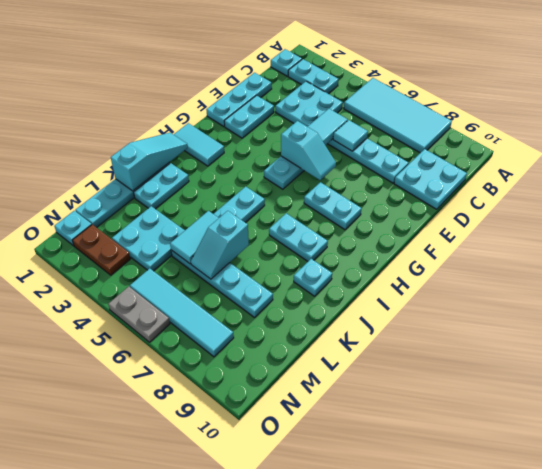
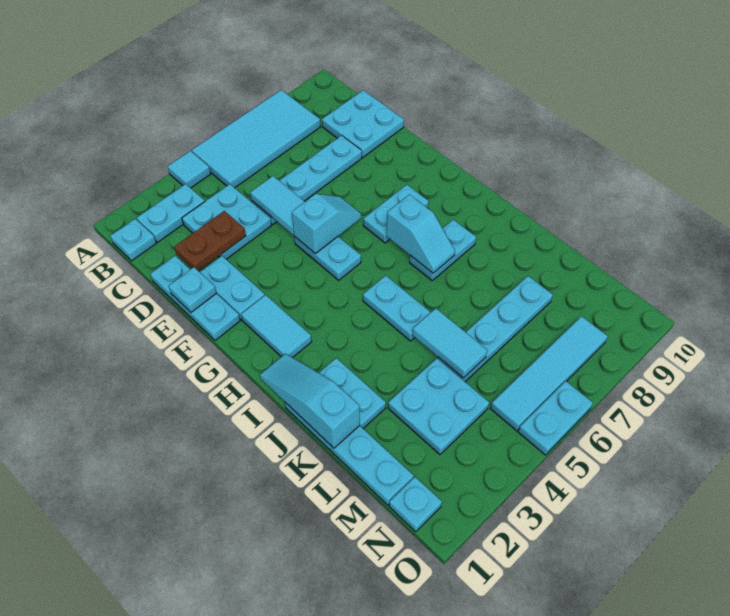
cyan tile D6 level 2 -> cyan tile A4 level 1
cyan tile H1:H2 level 1 -> cyan tile G2:H2 level 1
cyan plate J9 level 1 -> cyan plate E1 level 2
cyan slope K6:L6 level 2 top K -> cyan slope H7:I7 level 2 top H
brown plate N2:N3 level 1 -> brown plate D2:D3 level 2
grey plate O5:O6 level 1 -> cyan plate O5:O6 level 1

